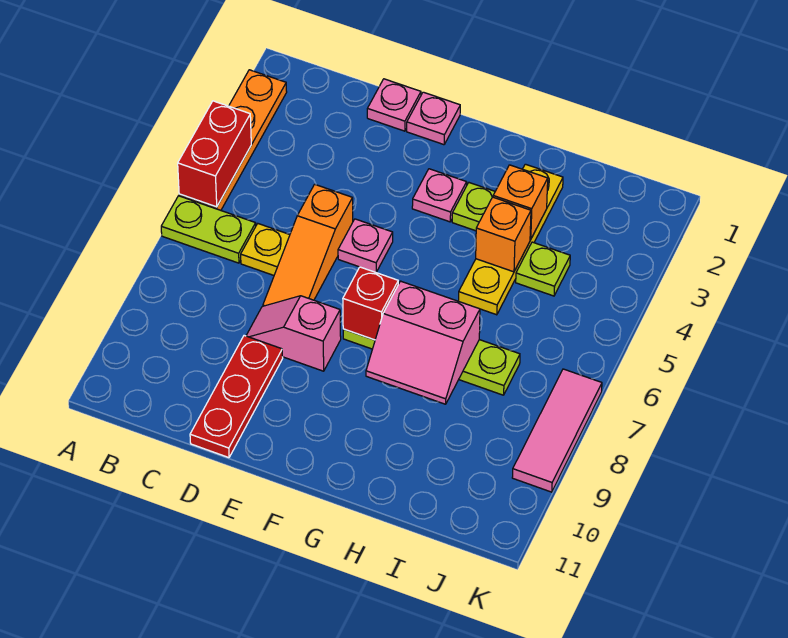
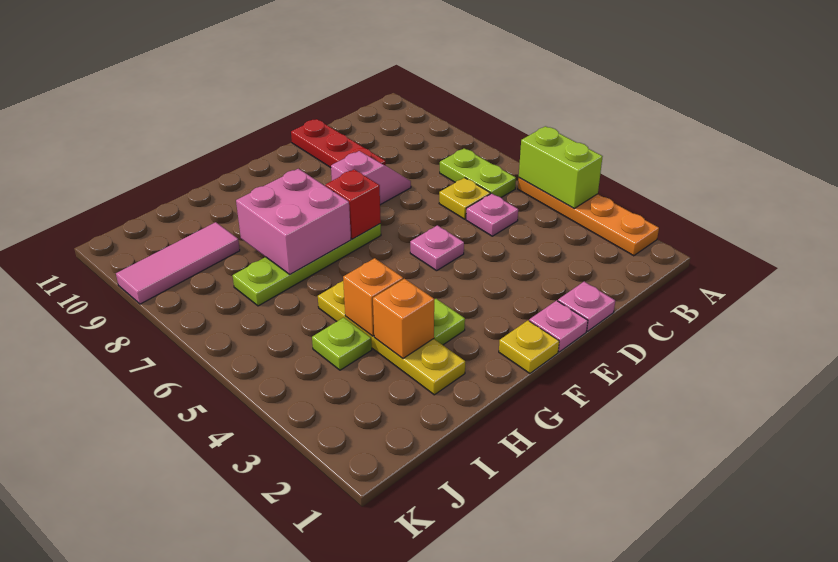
red brick A4:A5 level 2 -> lime brick A4:A5 level 2
lime plate A6:B6 level 1 -> lime plate B6:B7 level 1
orange slope D5:D7 level 1 top 5 -> none
none -> yellow plate F1 level 1
pink plate F3 level 1 -> pink plate C5 level 1
pink slope G7:H8 level 2 top 7 -> pink brick G7:H8 level 2
pink tile K7:K9 level 1 -> pink tile I9:K9 level 1

